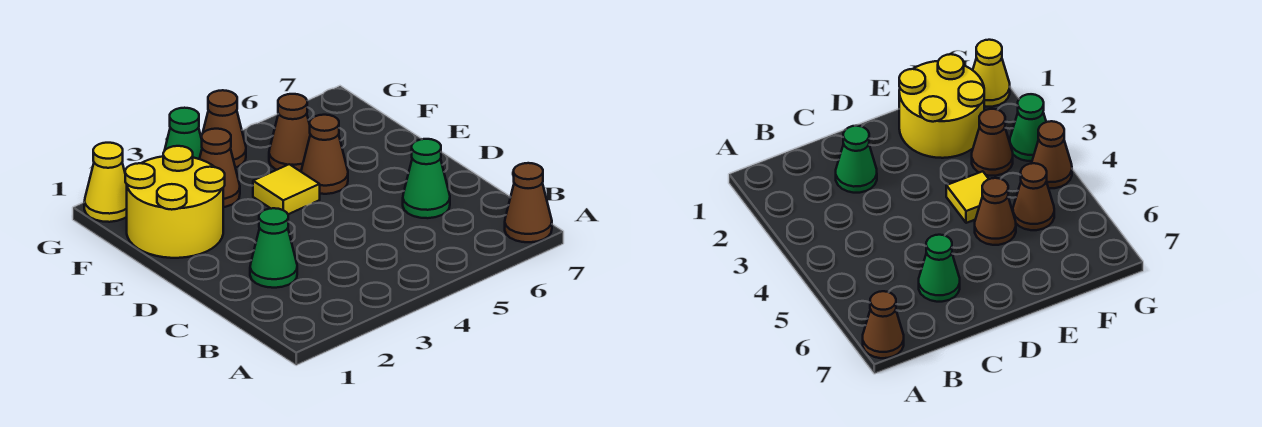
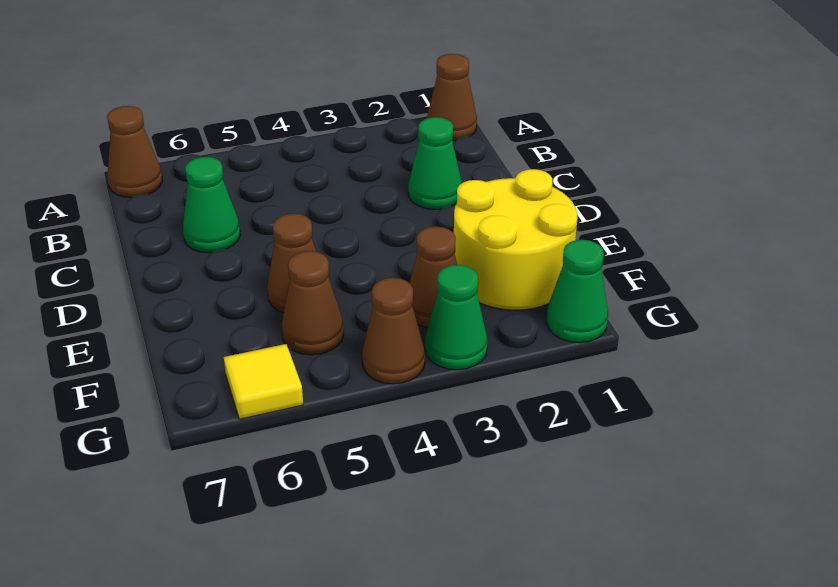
none -> brown cone A1 level 1
yellow tile E4 level 1 -> yellow tile G6 level 1
yellow cone G1 level 1 -> green cone G1 level 1

